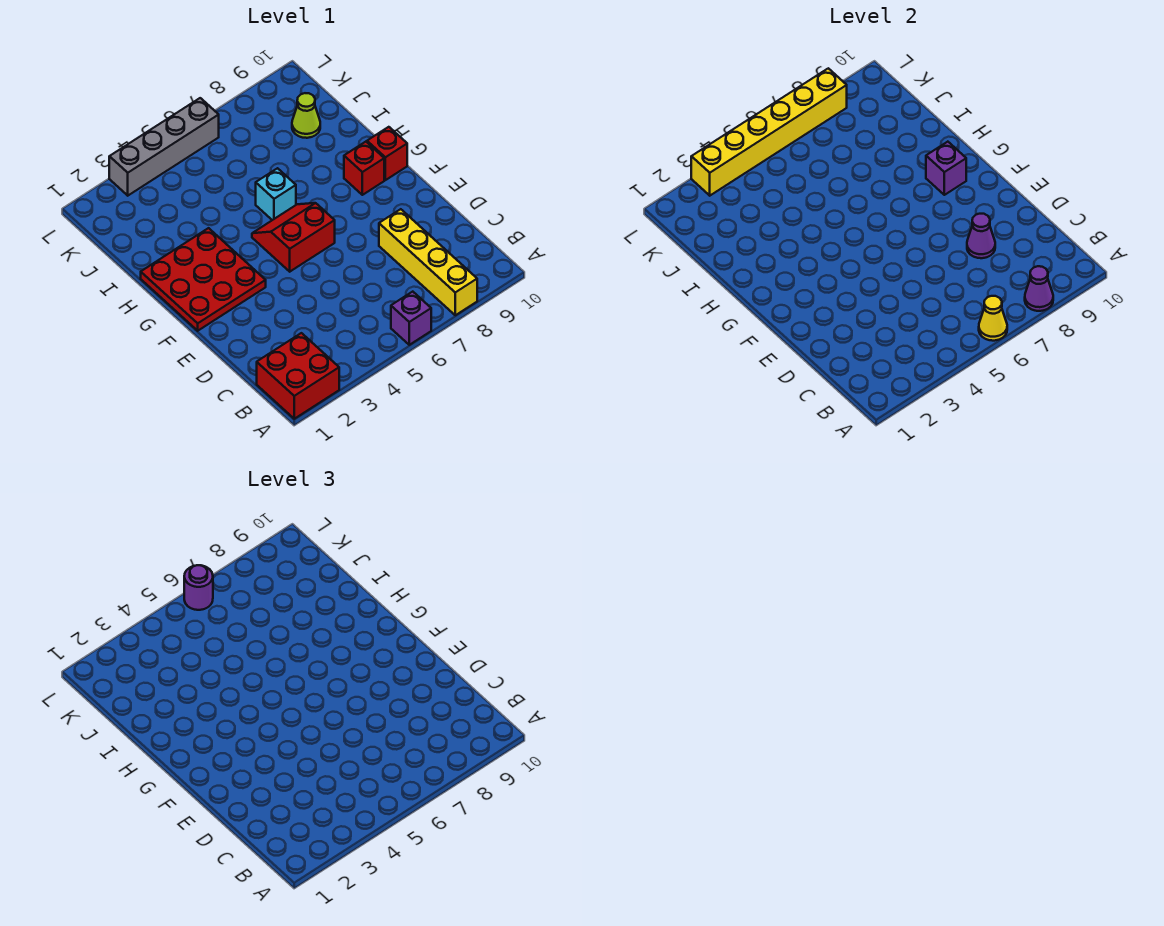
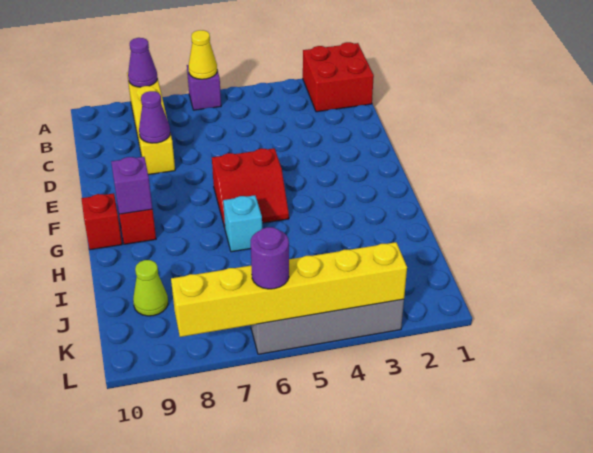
red plate F1:H3 level 1 -> none

